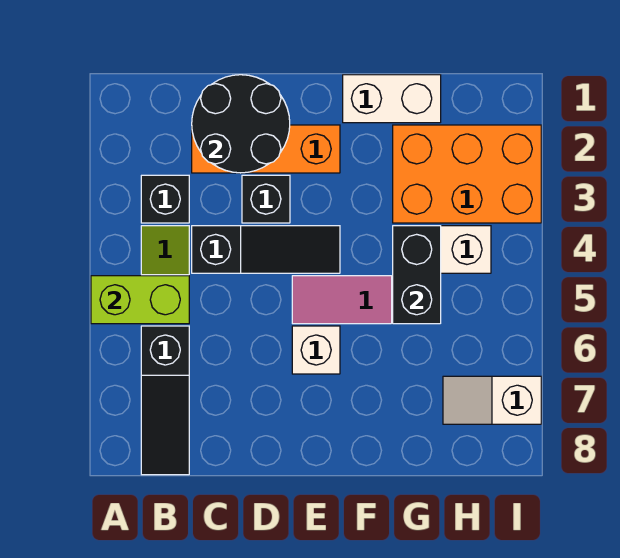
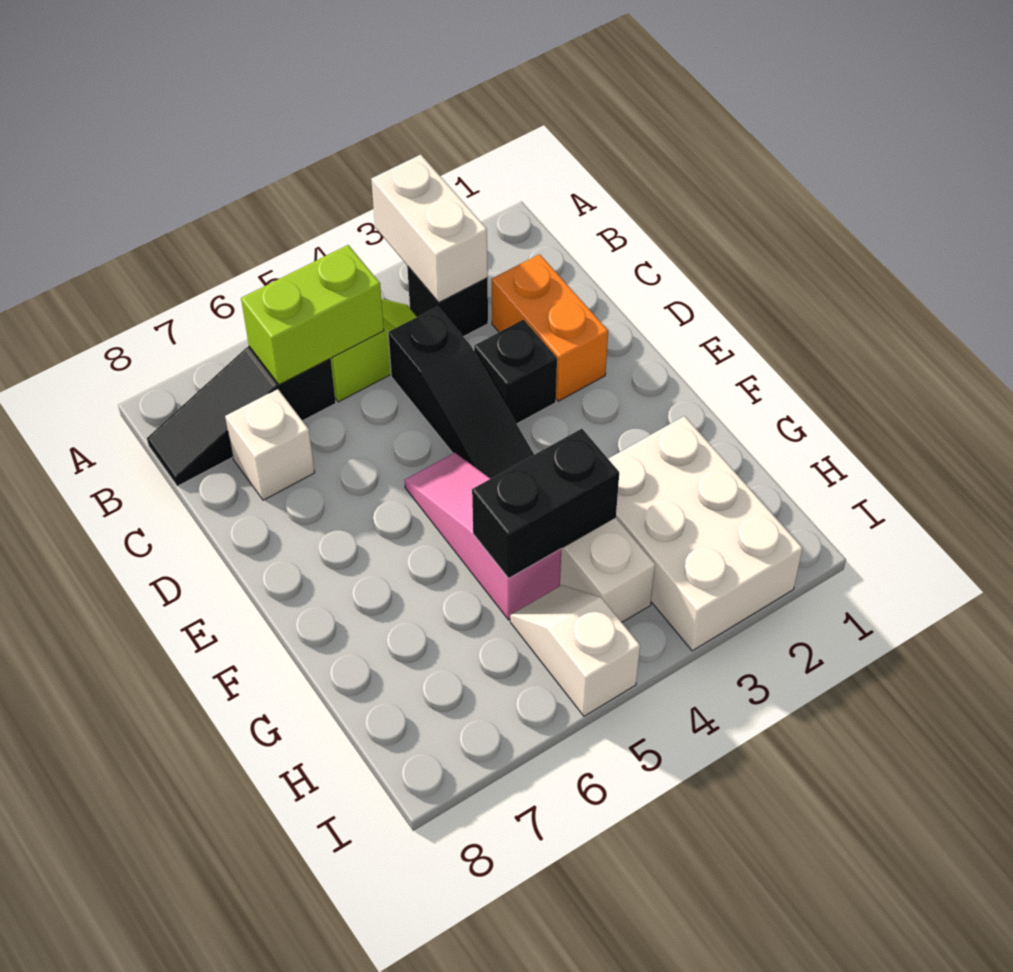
lime brick A5:B5 level 2 -> lime brick B5:B6 level 2
black round brick C1:D2 level 2 -> none
orange brick C2:E2 level 1 -> orange brick C2:D2 level 1
white brick E6 level 1 -> white brick C7 level 1
white brick F1:G1 level 1 -> white brick A3:B3 level 2
orange brick G2:I3 level 1 -> white brick G2:I3 level 1
white slope H7:I7 level 1 top I -> white slope H5:I5 level 1 top I

